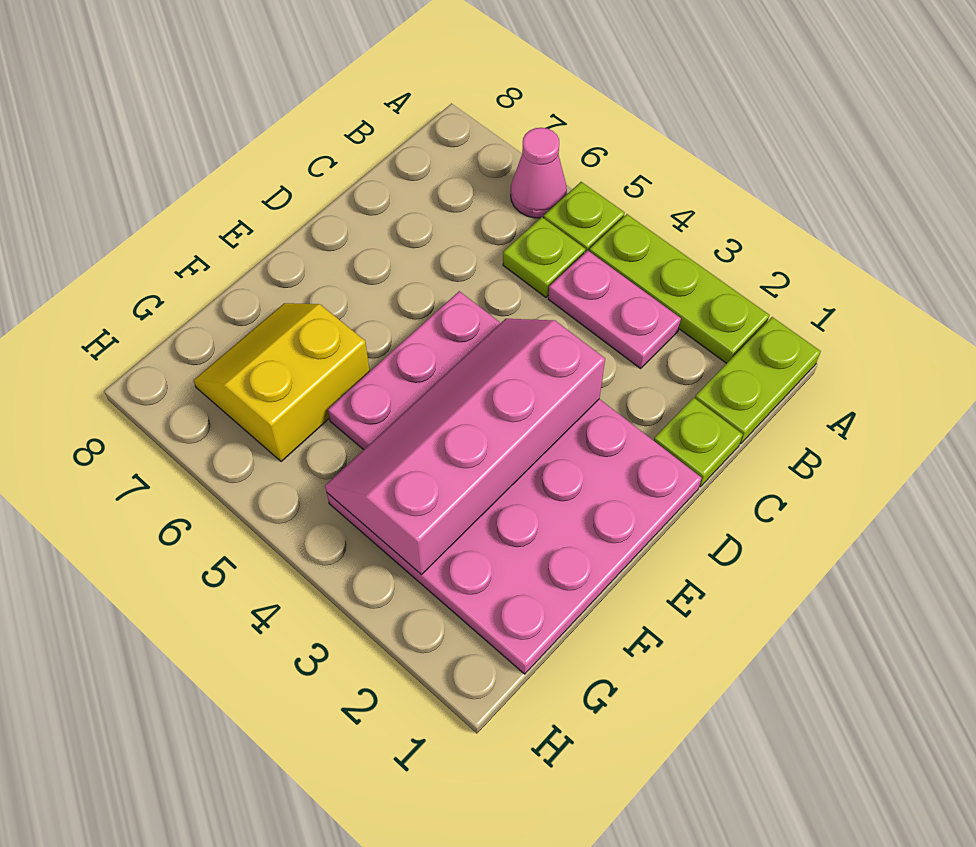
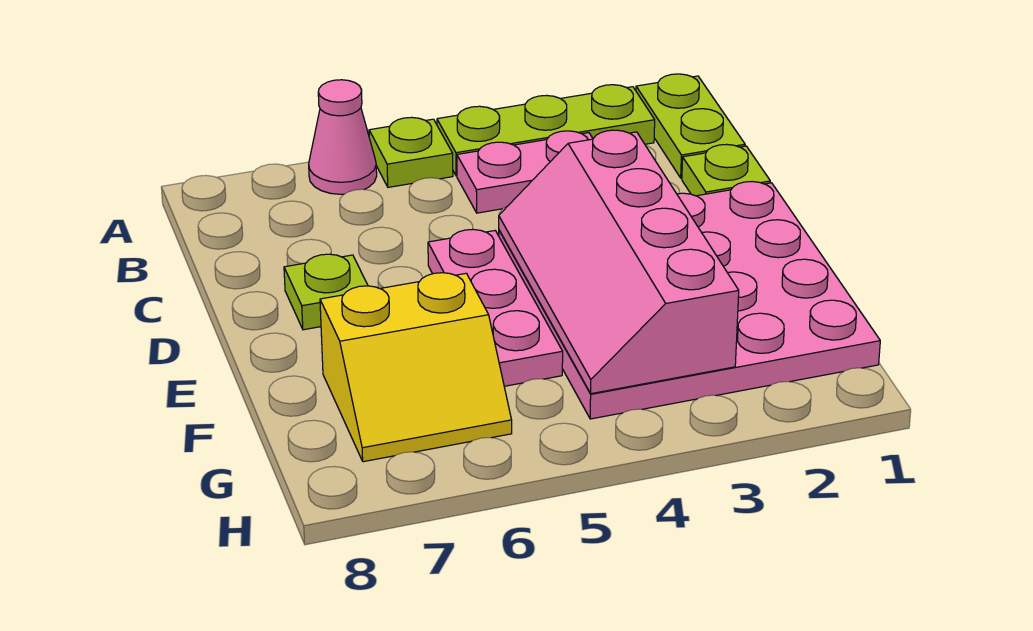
lime plate B5 level 1 -> lime plate D7 level 1
yellow slope F6:G7 level 1 top 6 -> yellow slope F6:G7 level 1 top F

